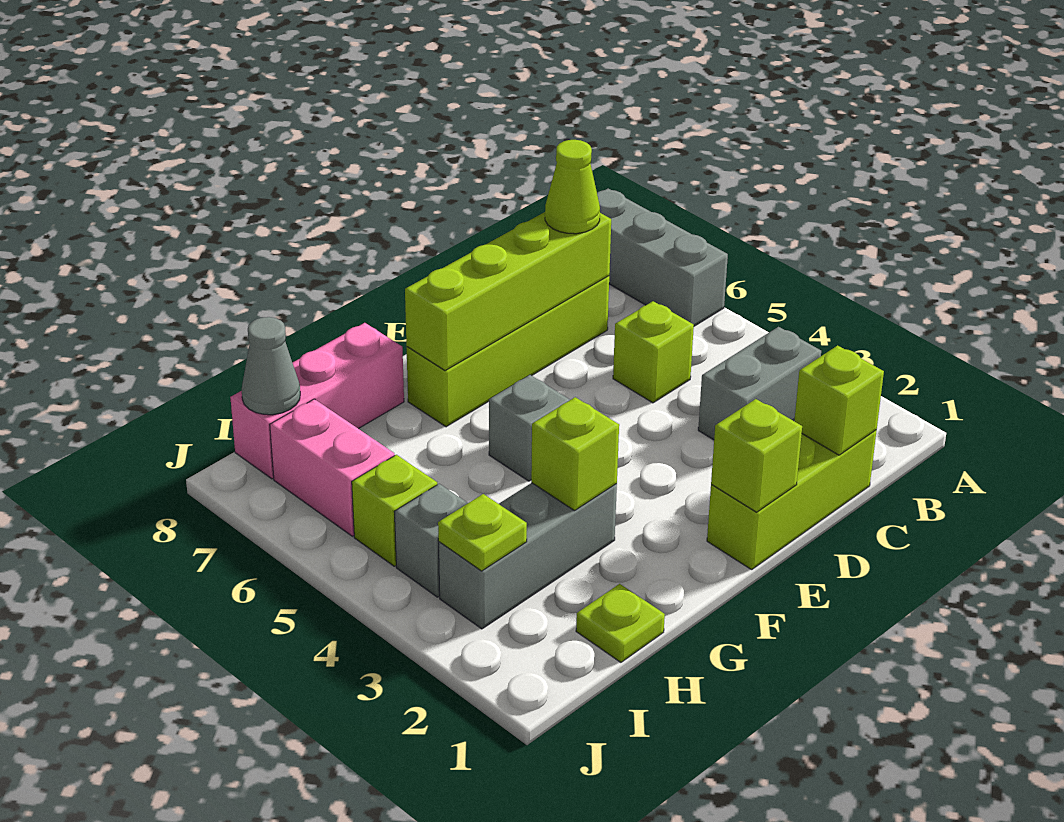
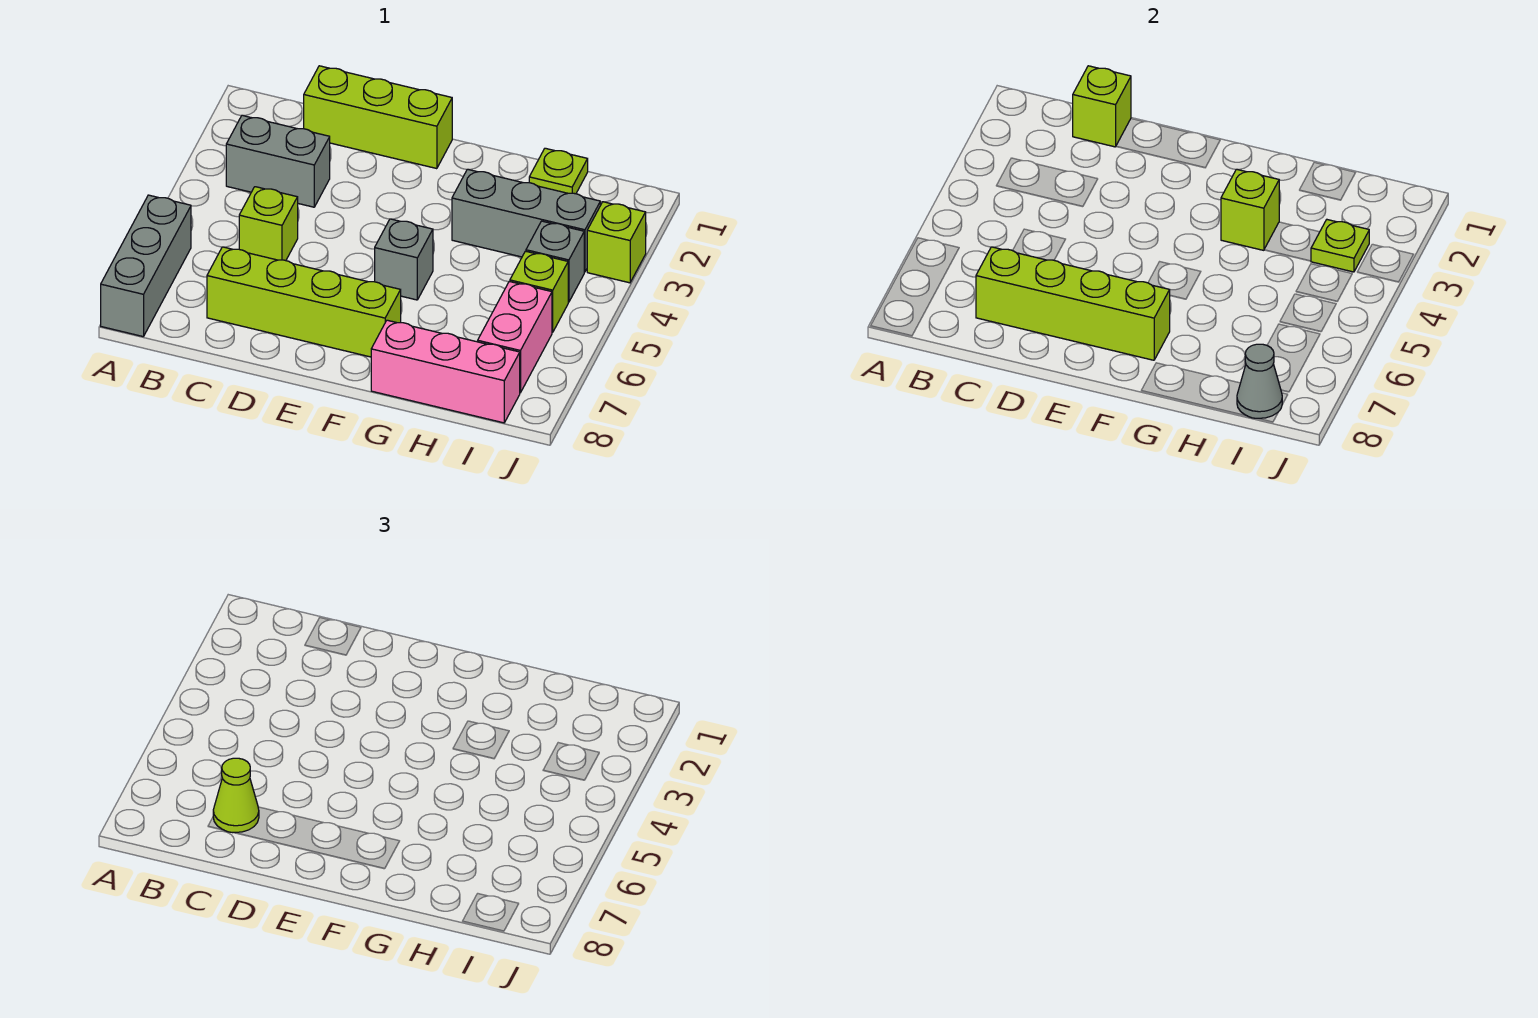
lime brick E1 level 2 -> lime brick J3 level 1

